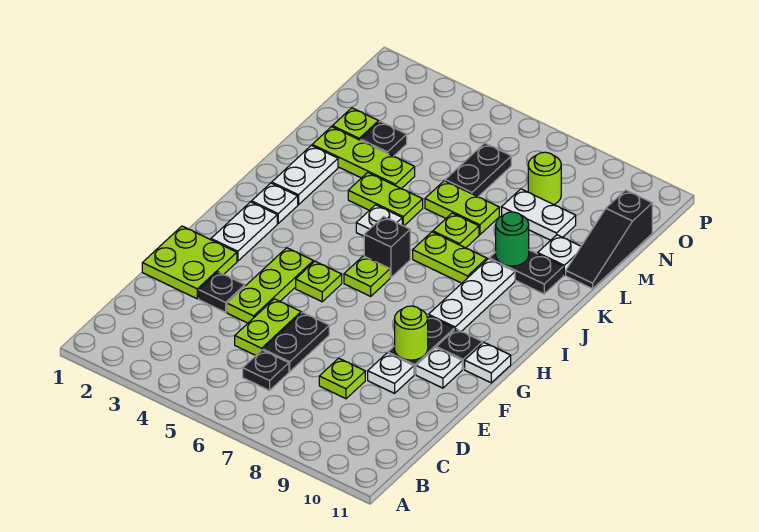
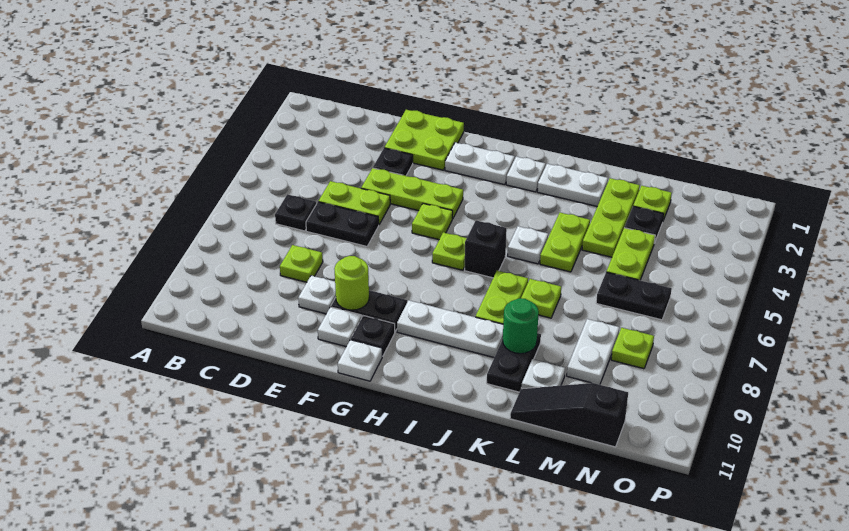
lime plate L6:L7 level 1 -> lime plate M4:M5 level 1
lime round brick N8 level 1 -> lime plate N8 level 1

